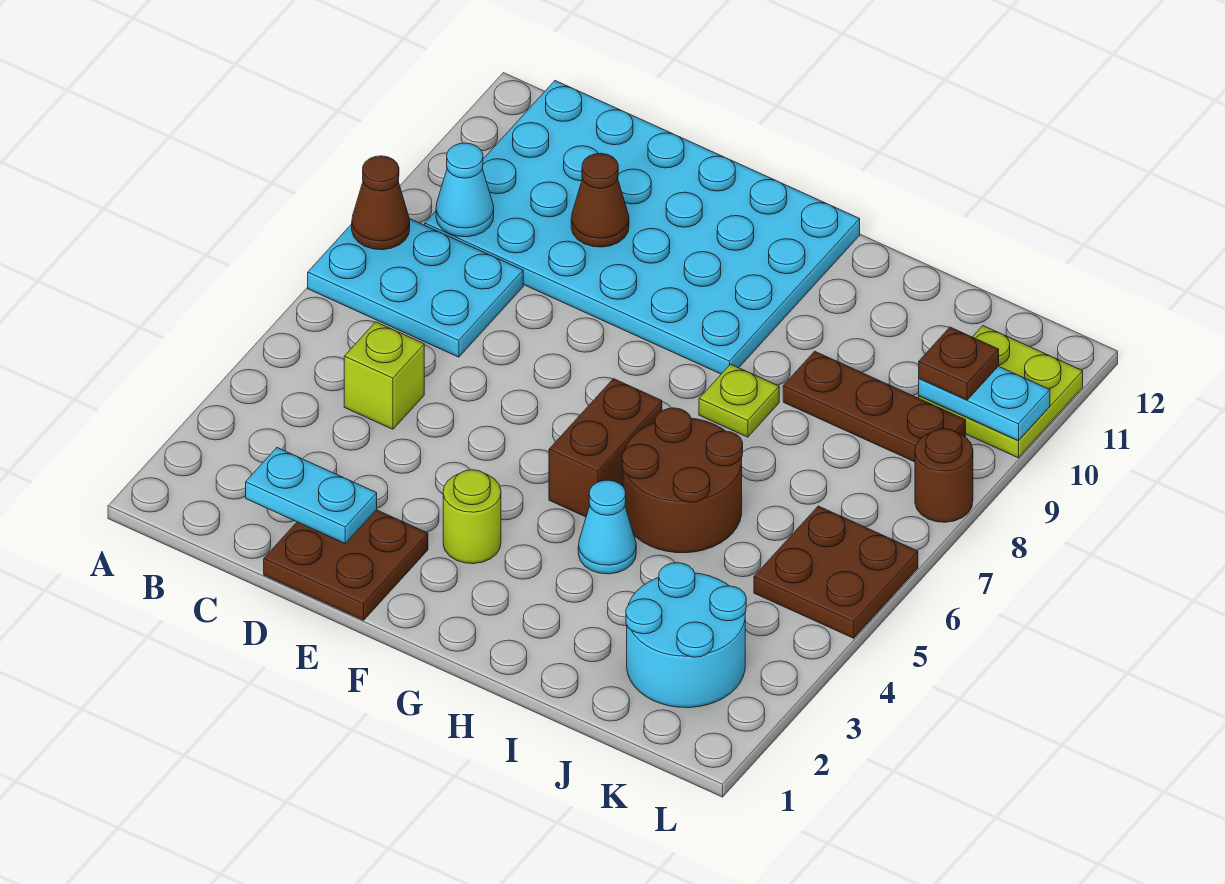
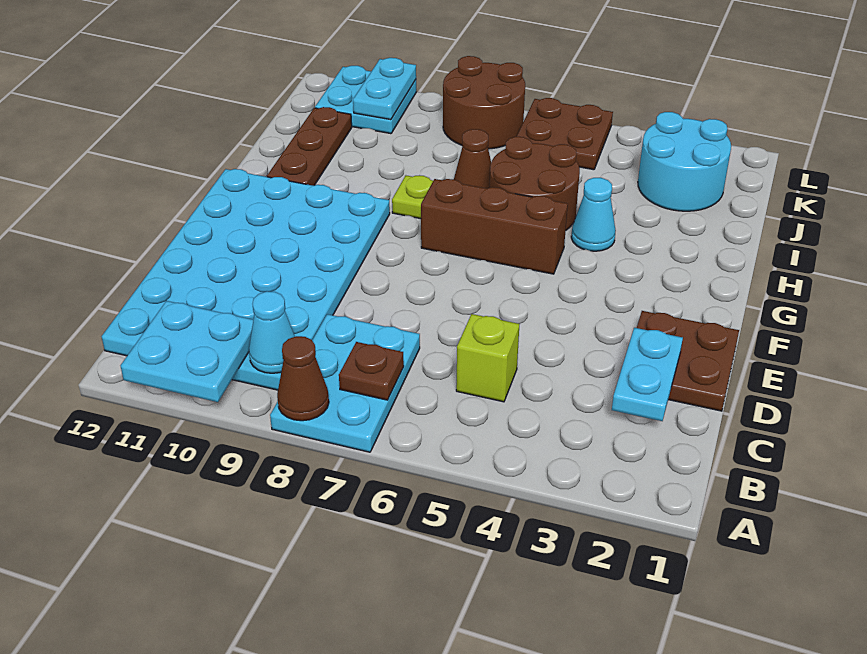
none -> cyan plate A10:B11 level 2
brown cone D10 level 2 -> brown cone I7 level 1
lime round brick F3 level 1 -> none
brown brick G5:G6 level 1 -> brown brick G5:G7 level 1
brown plate I9:K9 level 1 -> brown plate H11:J11 level 1
lime plate K10:L11 level 1 -> cyan plate K10:L11 level 1
brown plate K10 level 3 -> brown plate B7 level 2
brown round brick L8 level 1 -> brown round brick K7:L8 level 1

